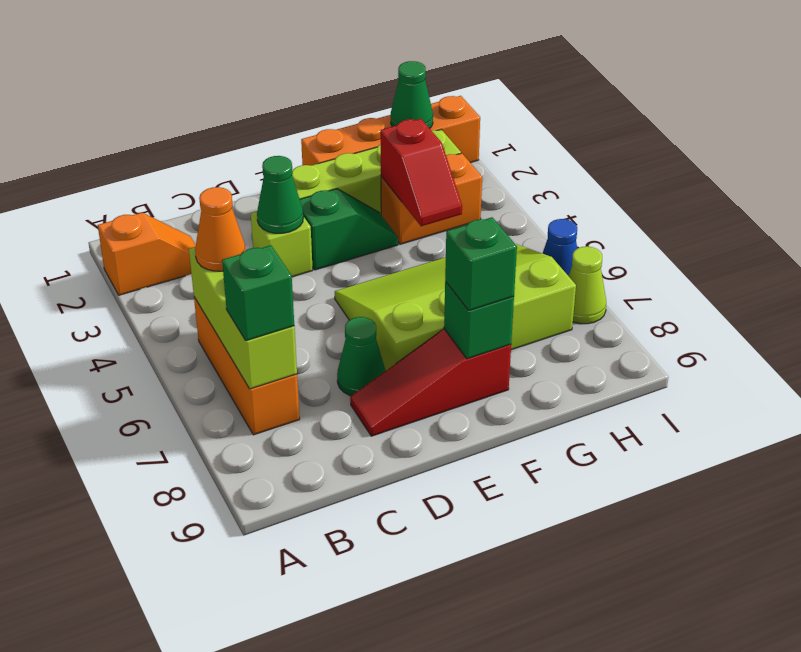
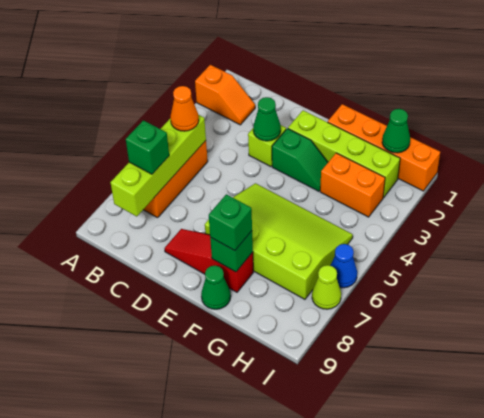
lime brick B5:B7 level 2 -> lime brick B5:B8 level 2
green cone D7 level 1 -> green cone F9 level 1
red slope G3:G4 level 2 top 3 -> none

